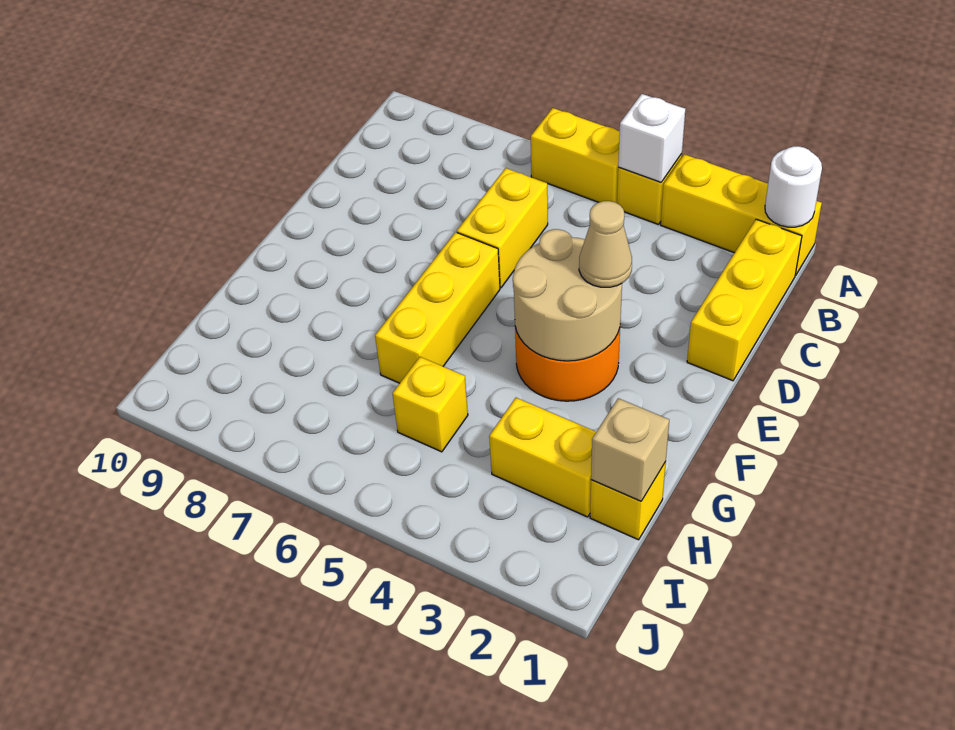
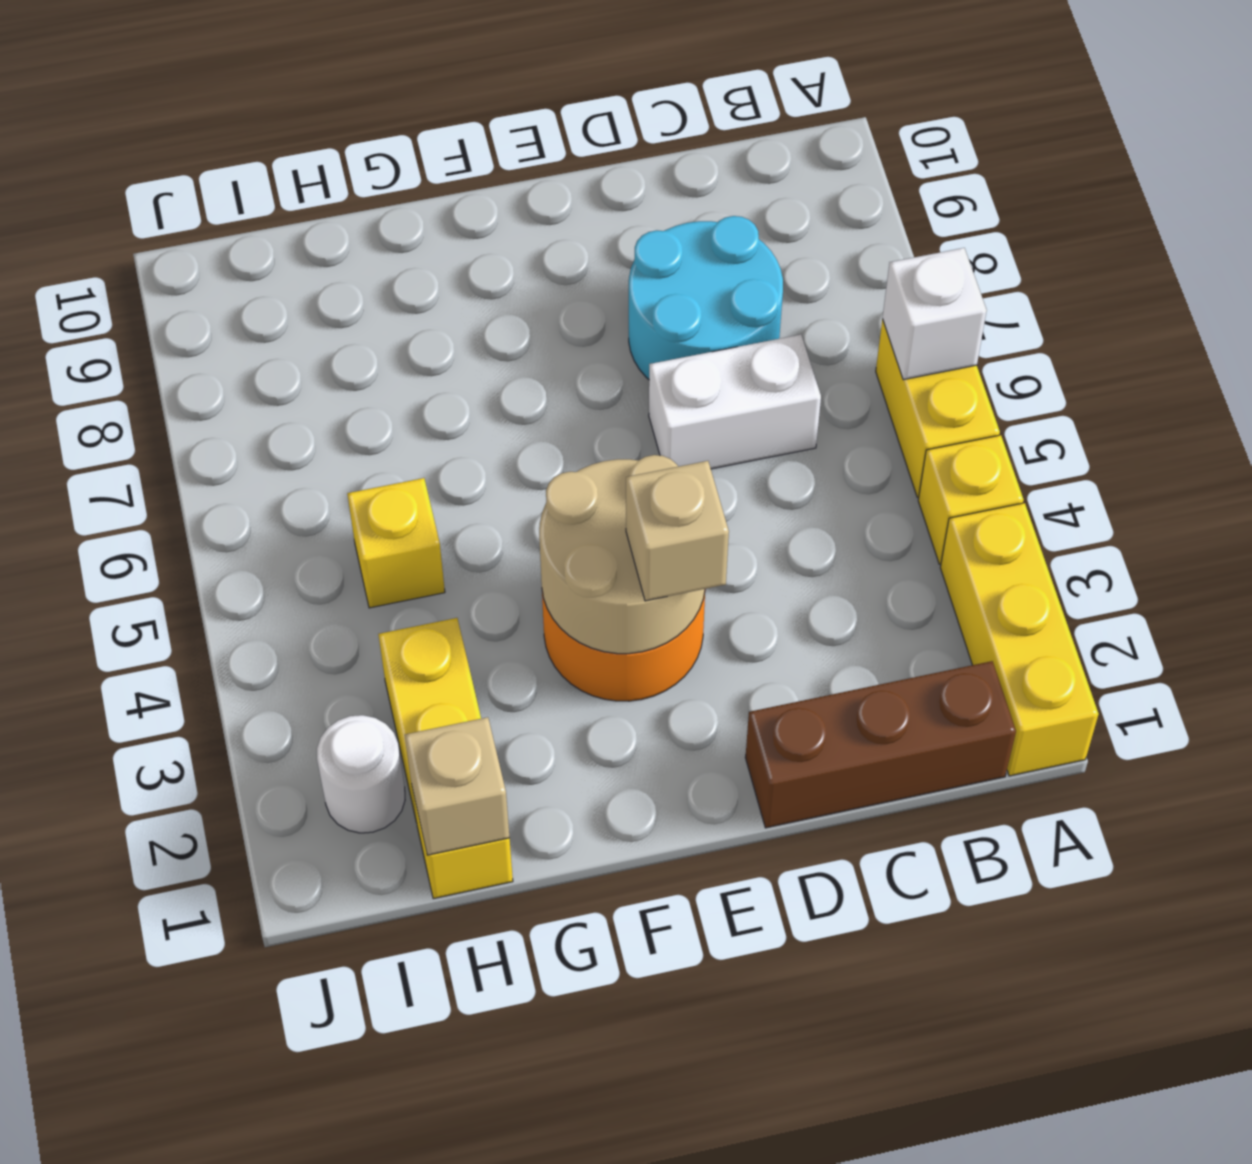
white round brick A1 level 2 -> white round brick I2 level 1
white brick A4 level 2 -> white brick A6 level 2
yellow brick B1:D1 level 1 -> brown brick B1:D1 level 1
yellow brick C6:D6 level 1 -> white brick C6:D6 level 1
none -> cyan round brick C7:D8 level 1
tan cone E3 level 3 -> tan brick E3 level 3
yellow brick E6:G6 level 1 -> none

